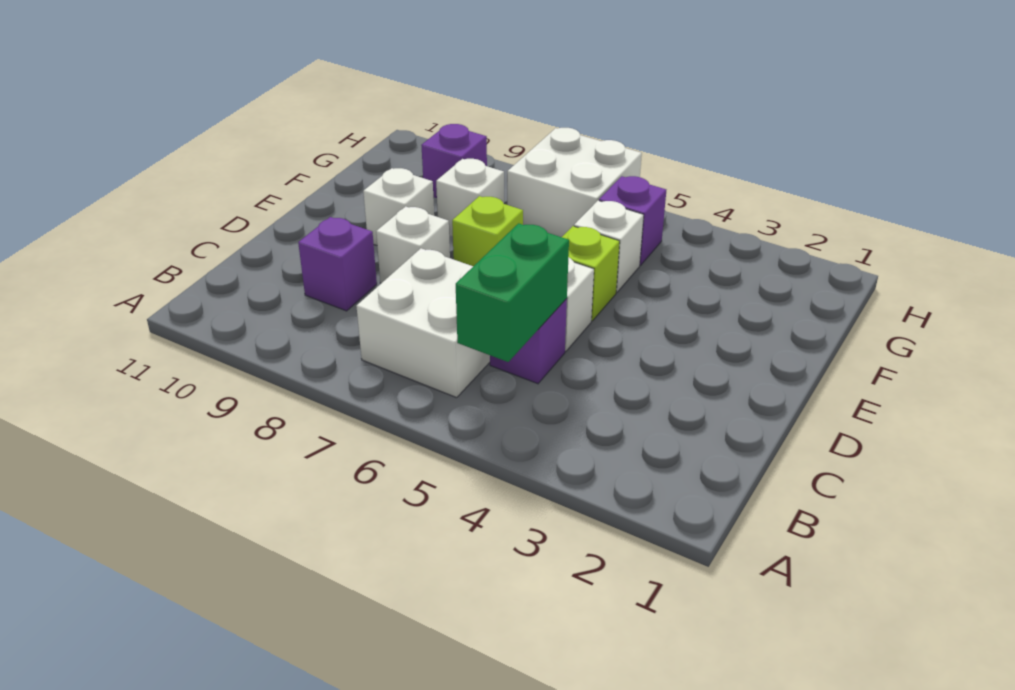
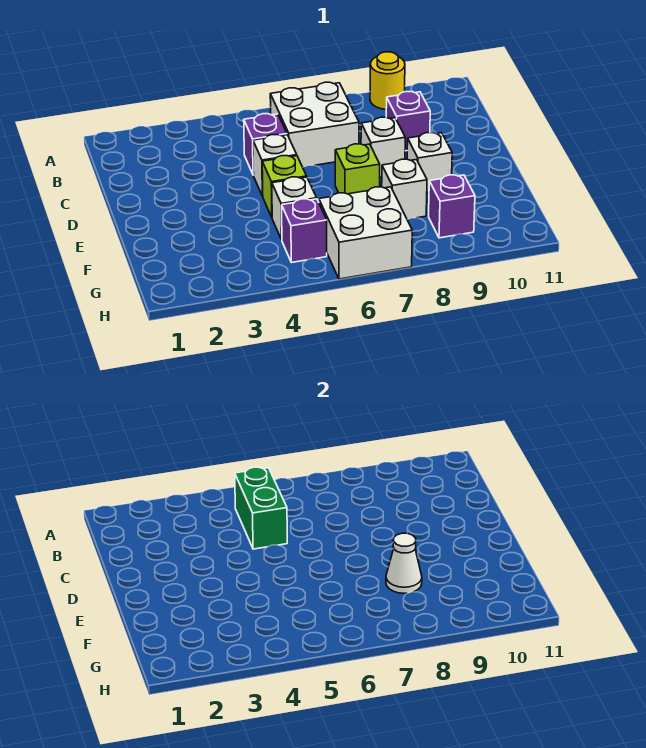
none -> yellow round brick A9 level 1
none -> white cone F8 level 2

